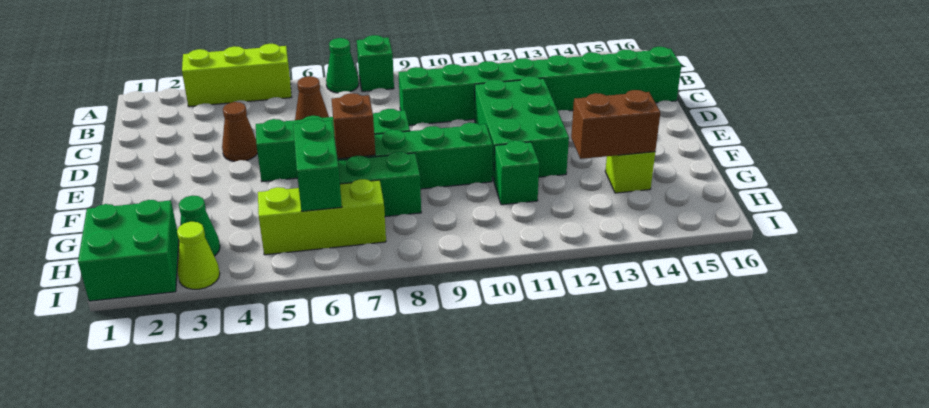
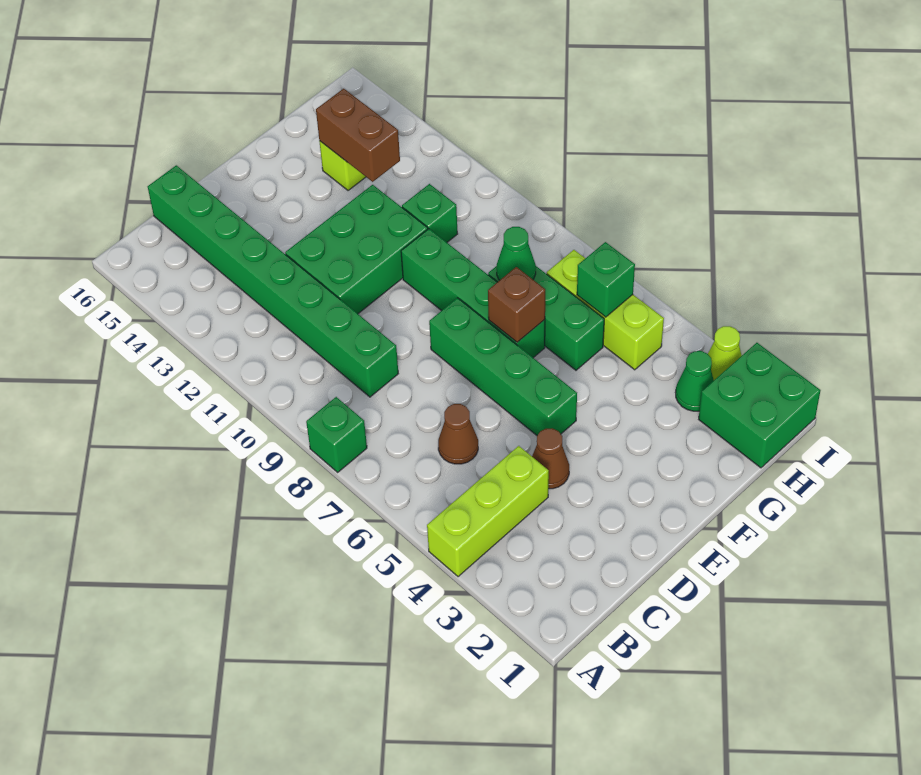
lime brick A3:A5 level 1 -> lime brick A4:C4 level 1
green cone A7 level 1 -> green cone G8 level 2
green brick G6:H6 level 2 -> green brick H6 level 2

